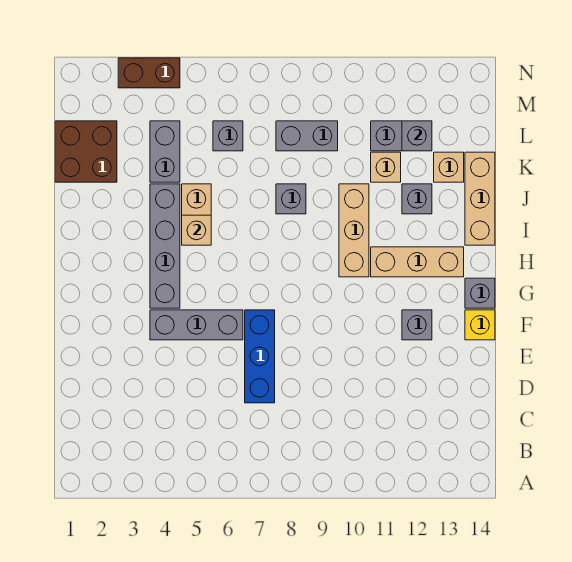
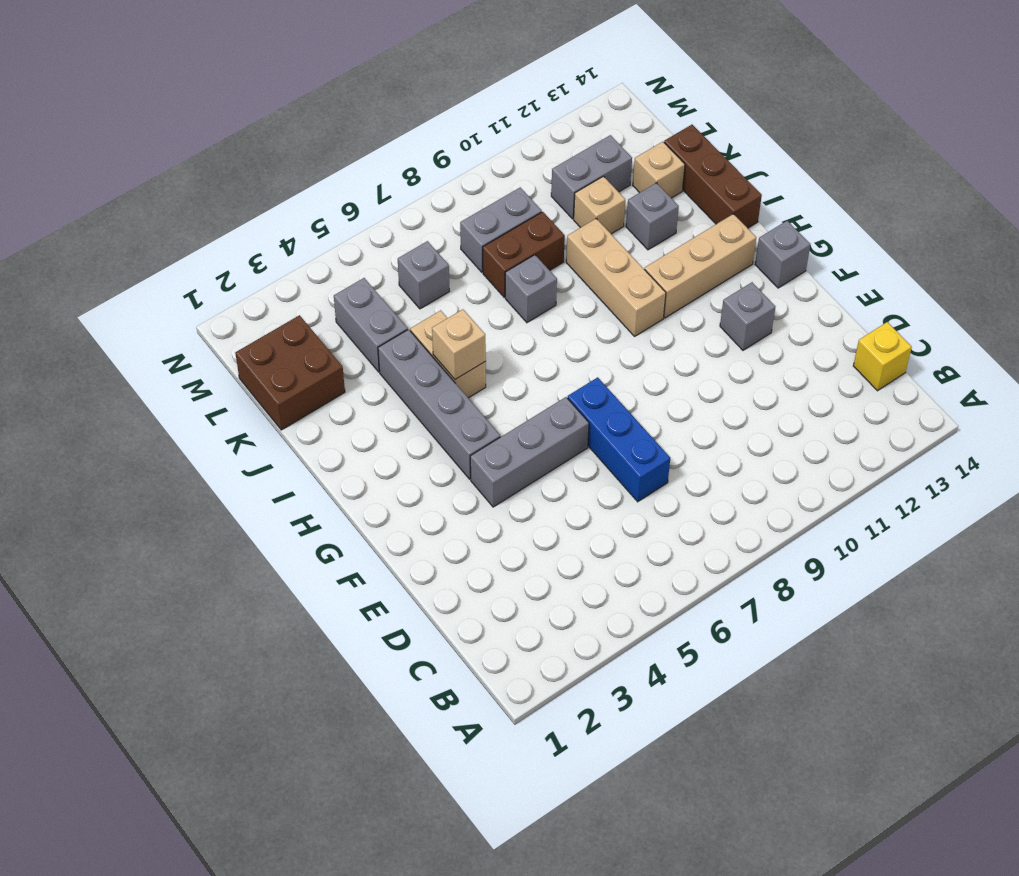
yellow brick F14 level 1 -> yellow brick C14 level 1
tan brick I14:K14 level 1 -> brown brick I14:K14 level 1
grey brick L12 level 2 -> none
brown brick N3:N4 level 1 -> brown brick K8:K9 level 1

